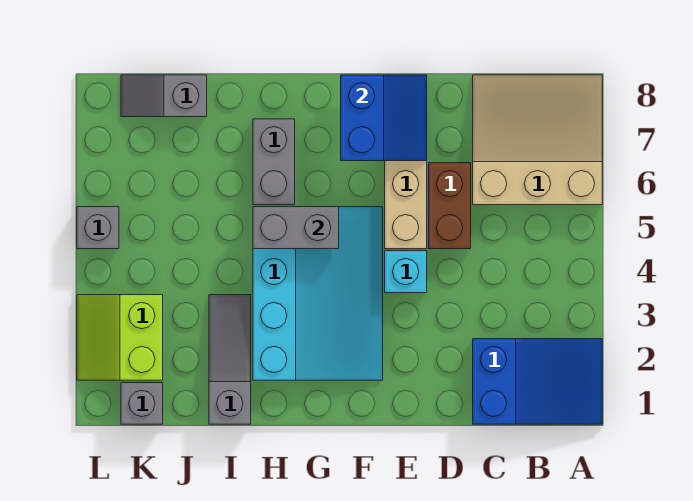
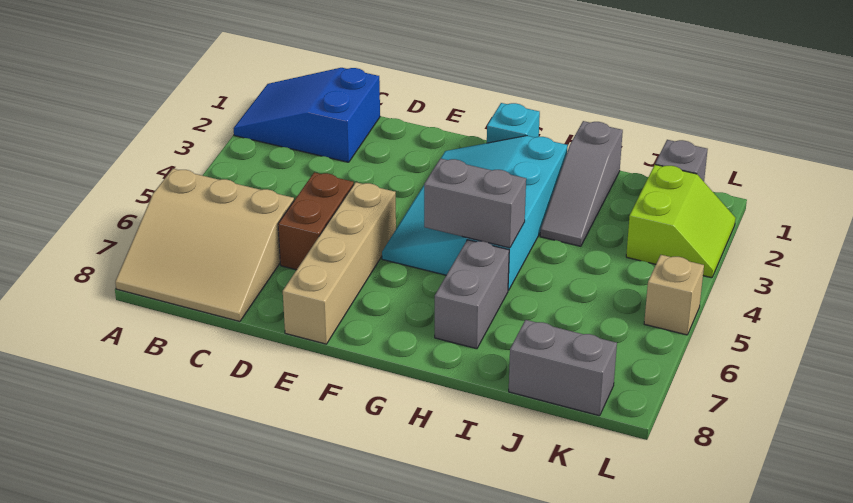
cyan brick E4 level 1 -> cyan brick G1 level 1
blue slope E7:F8 level 2 top F -> none
grey slope J8:K8 level 1 top J -> grey brick J8:K8 level 1
grey brick L5 level 1 -> tan brick L5 level 1

